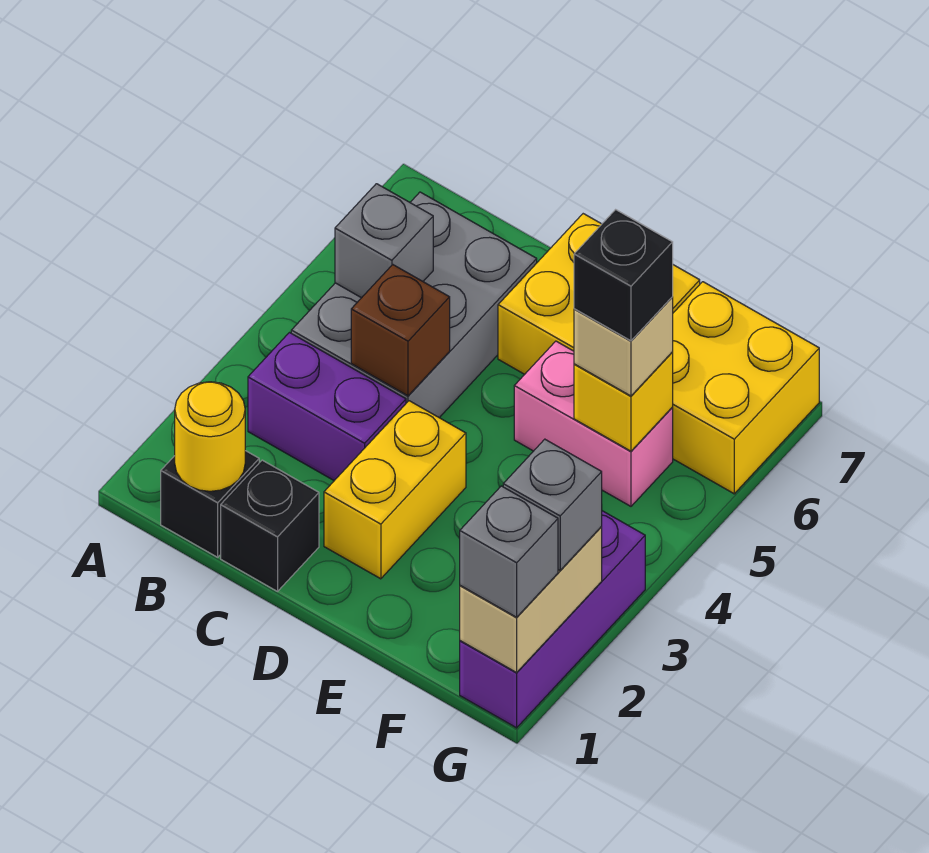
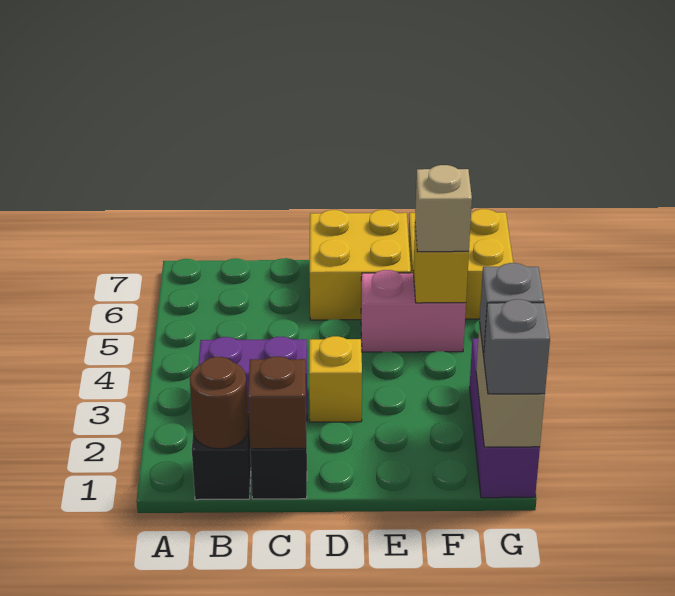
yellow round brick B1 level 2 -> brown round brick B1 level 2
grey brick B4:C6 level 1 -> none
grey brick B5 level 2 -> none
brown brick C4 level 2 -> brown brick C1 level 2
yellow brick D2:D3 level 1 -> yellow brick D3 level 1
black brick F5 level 4 -> none

